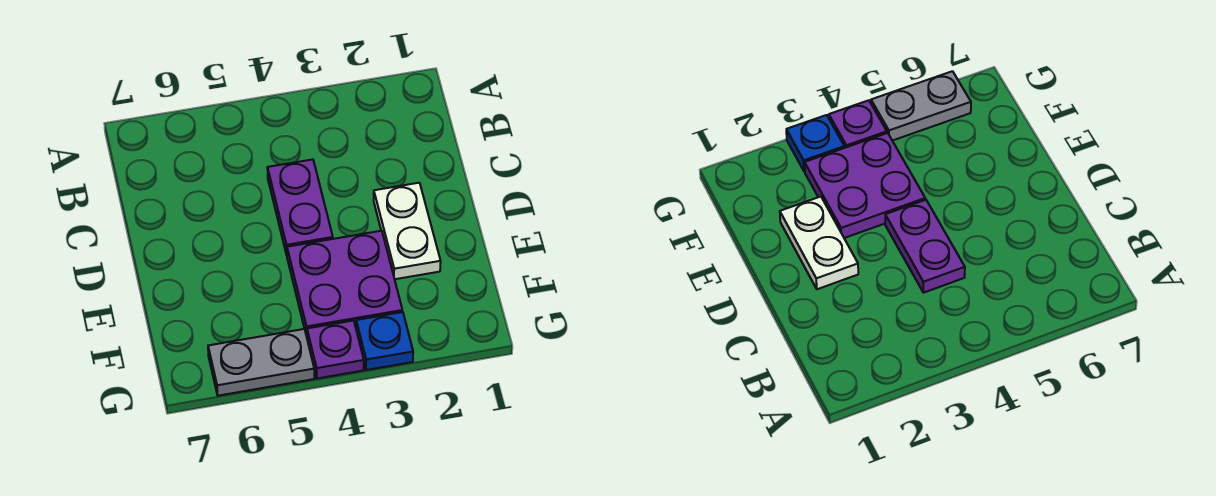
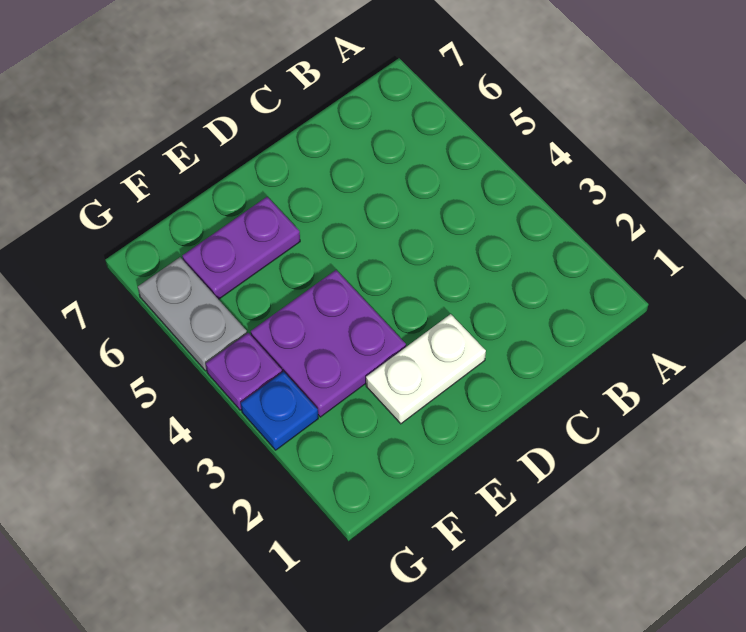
purple plate C4:D4 level 1 -> purple plate E6:F6 level 1

